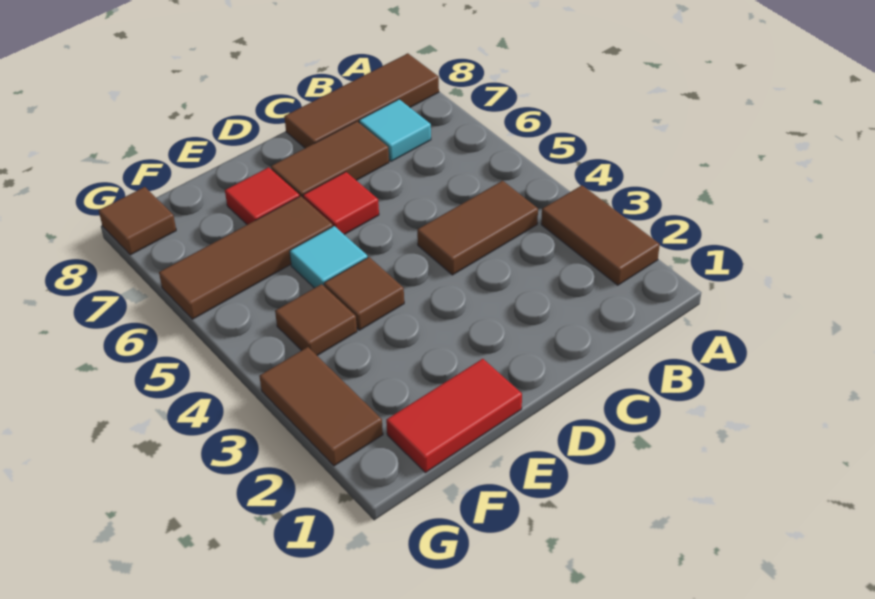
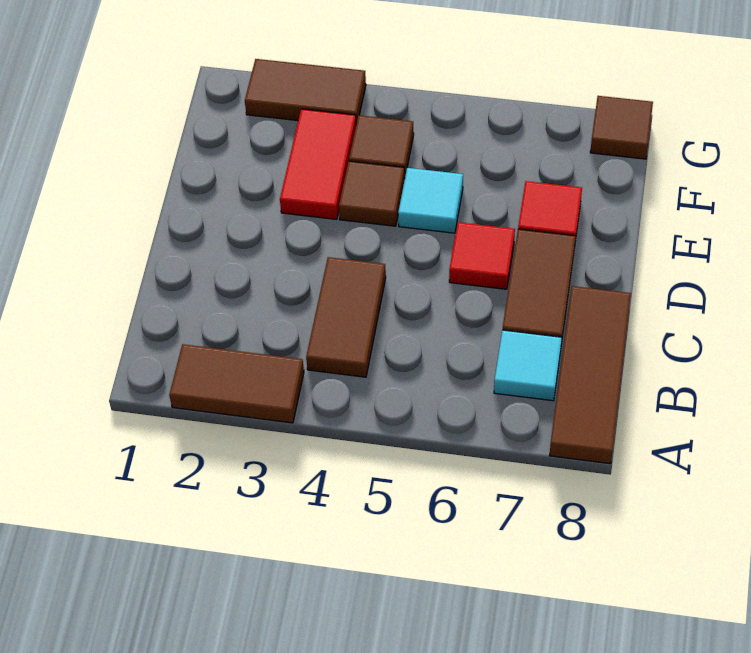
red tile E1:F1 level 1 -> red tile E3:F3 level 1
brown tile E6:G6 level 1 -> none

